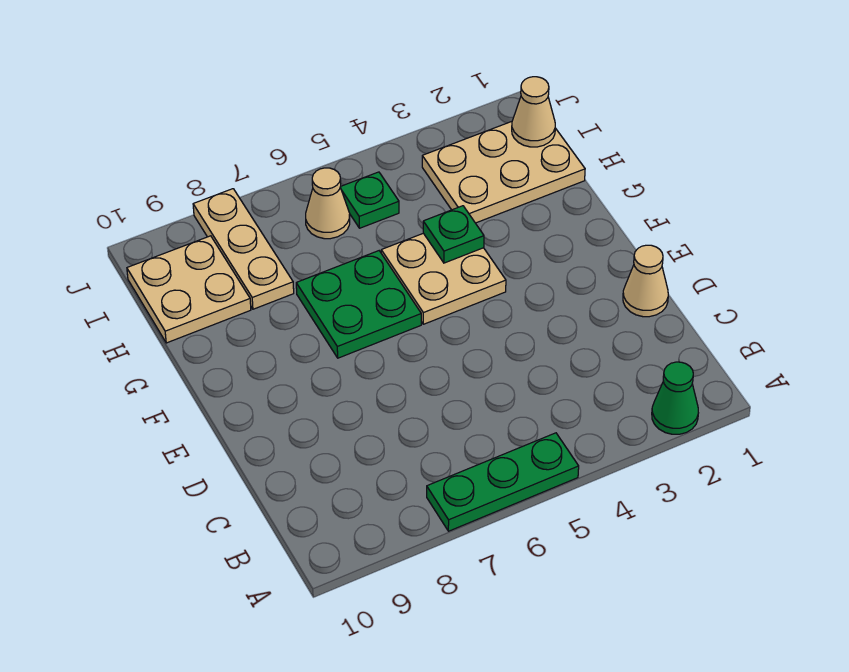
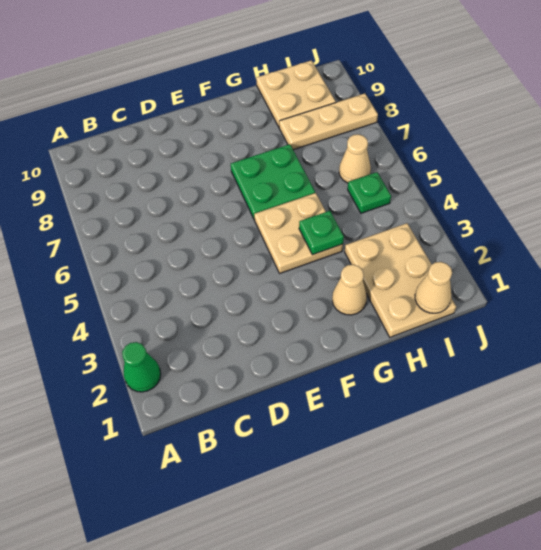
green plate A5:A7 level 1 -> none
tan cone D1 level 1 -> tan cone G2 level 1

